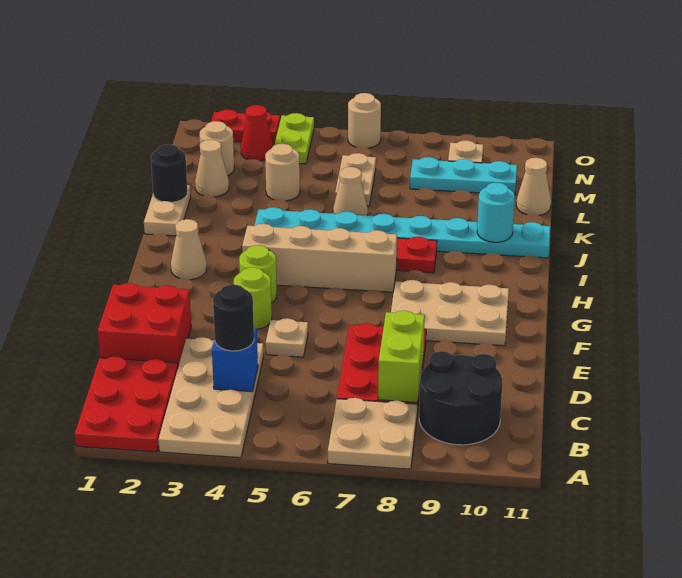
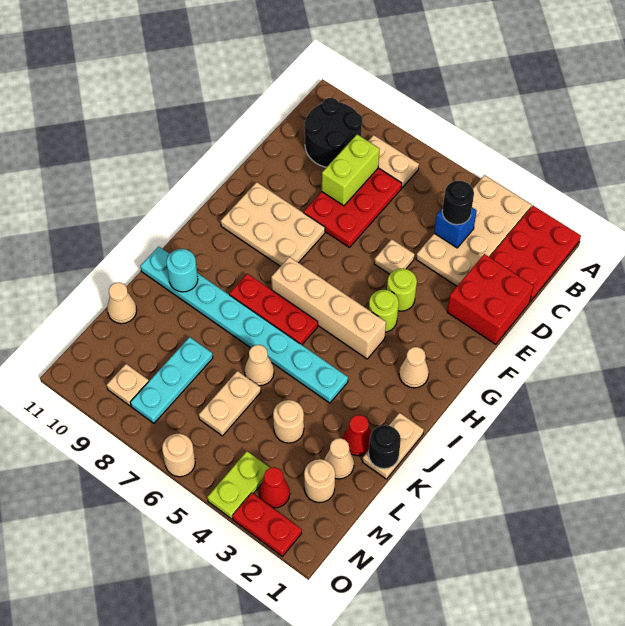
tan plate A7:B8 level 1 -> tan plate B7:B8 level 1
none -> red cone K2 level 1
cyan plate M8:M10 level 1 -> cyan plate L8:N8 level 1

